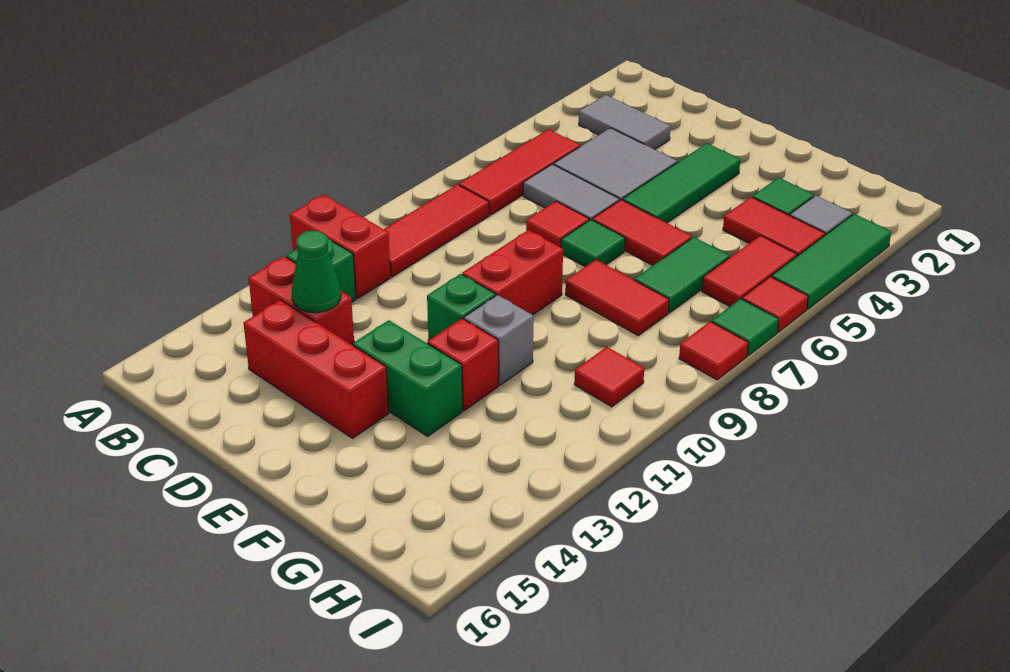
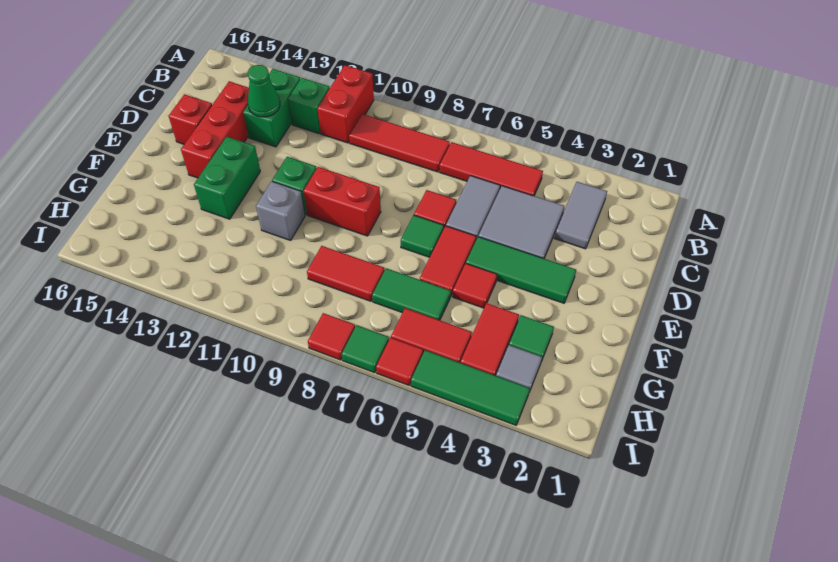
red brick B13:C13 level 1 -> green brick B13:C13 level 1
red tile F8:G8 level 1 -> red tile G8:G9 level 1
red brick F12 level 1 -> red brick D15 level 1
red tile H10 level 1 -> red tile F5 level 1

